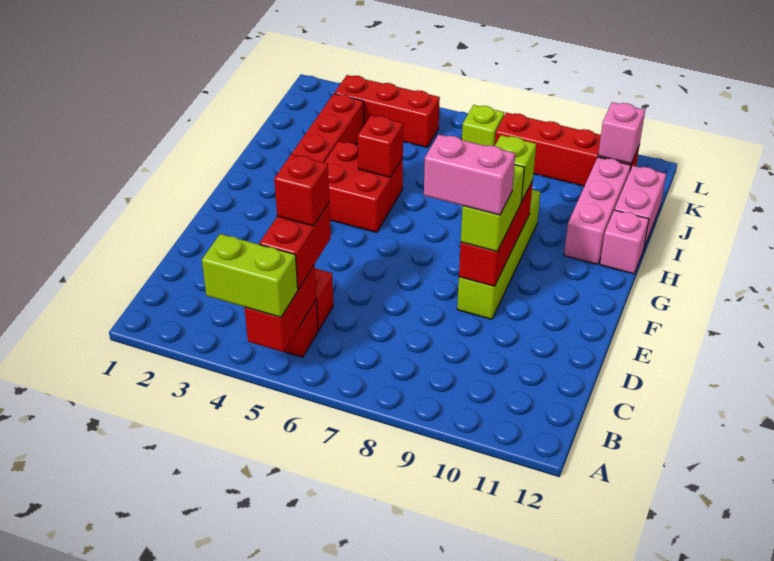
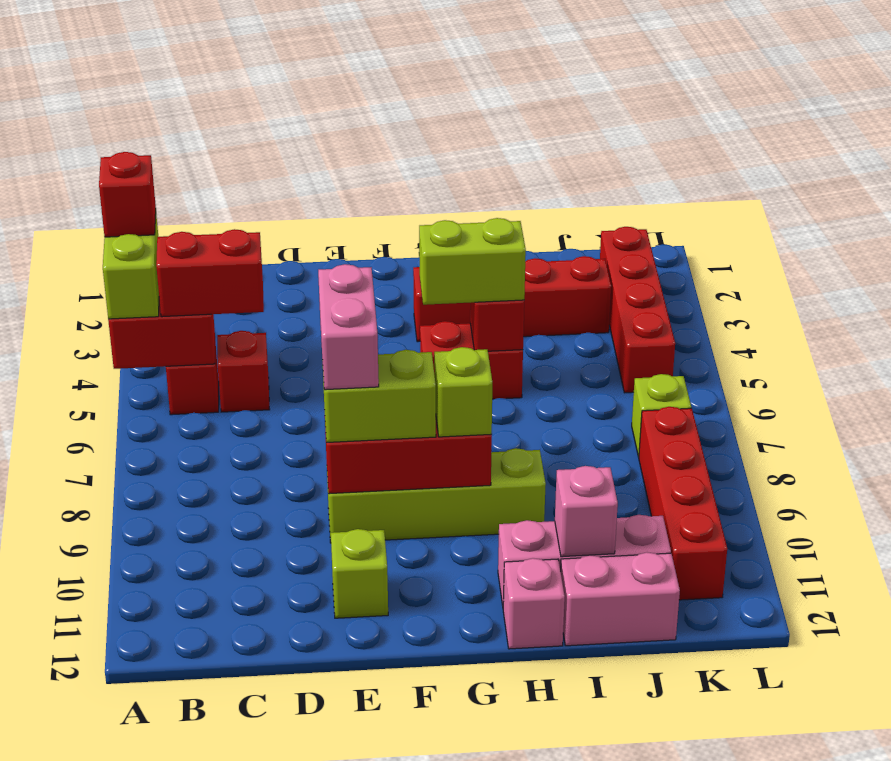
red brick C5 level 4 -> red brick A4 level 4
none -> lime brick E11 level 1
red brick G4:H5 level 1 -> red brick G5:H5 level 1
none -> lime brick G5:H5 level 3
red brick K3:K5 level 1 -> red brick K2:K5 level 1
pink brick K11 level 2 -> pink brick I11 level 2

